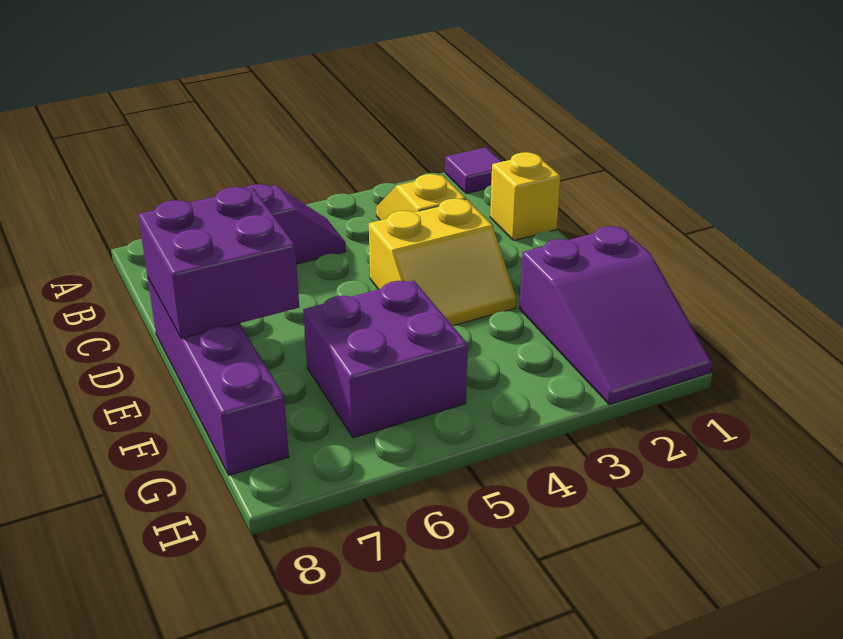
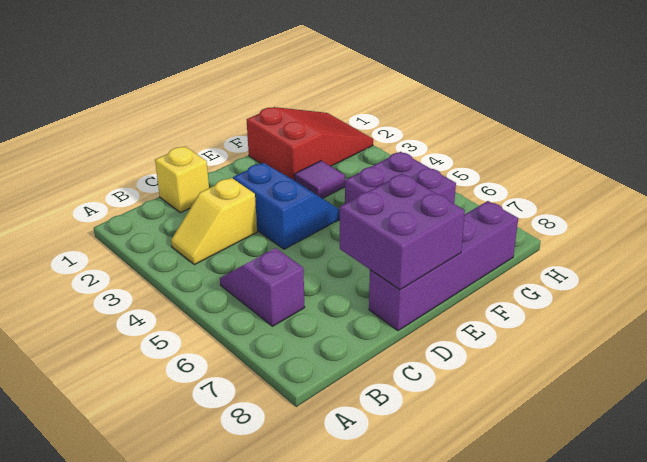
purple tile A1 level 1 -> purple tile F3 level 1
yellow slope D3:E4 level 1 top D -> blue slope D3:E4 level 1 top D
purple slope F1:H2 level 1 top F -> red slope F1:H2 level 1 top F

